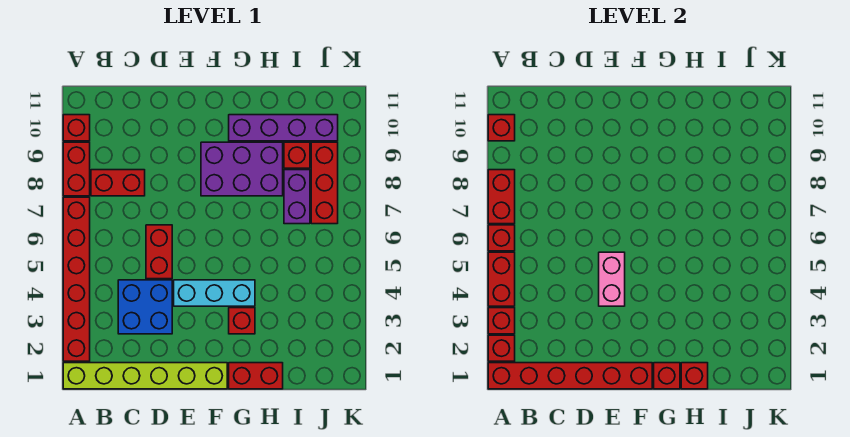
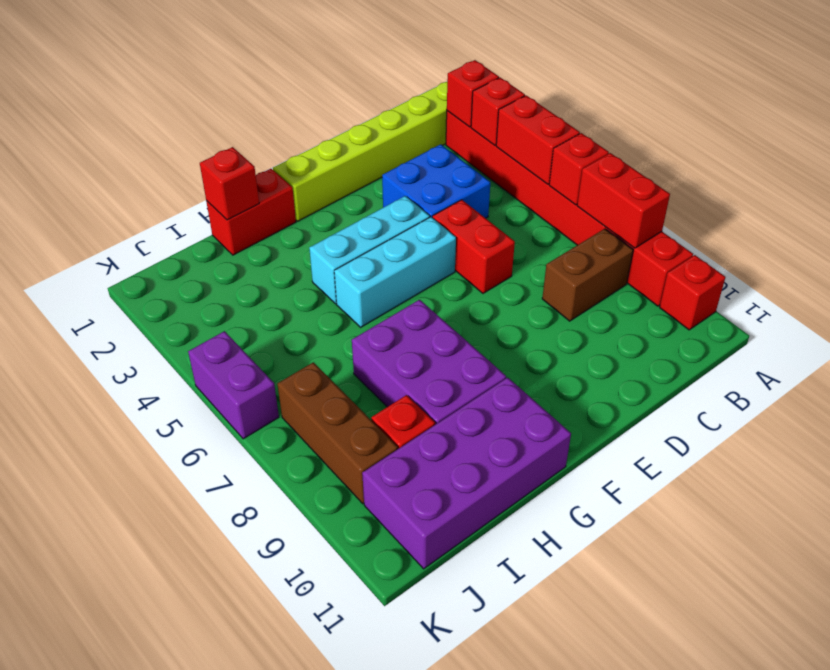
red brick A1:F1 level 2 -> none
red brick A10 level 2 -> none
red brick B8:C8 level 1 -> brown brick B8:C8 level 1
pink brick E4:E5 level 2 -> none
none -> cyan brick E5:G5 level 1
purple brick F8:H9 level 1 -> purple brick G7:H9 level 1
red brick G1 level 2 -> none
red brick G3 level 1 -> none
purple brick G10:J10 level 1 -> purple brick G10:J11 level 1
purple brick I7:I8 level 1 -> purple brick K5:K6 level 1
red brick J7:J9 level 1 -> brown brick J7:J9 level 1

